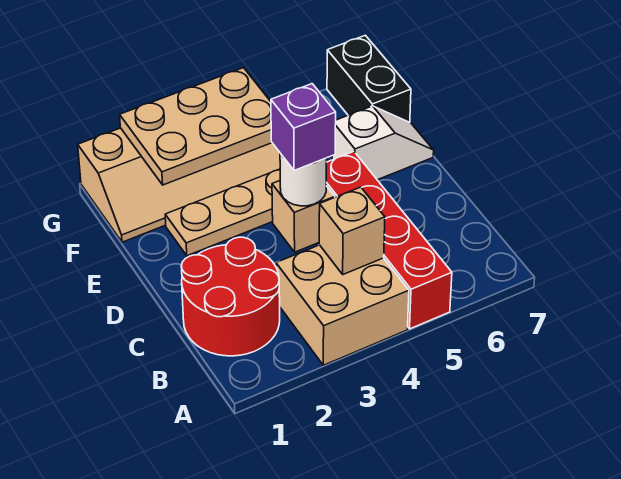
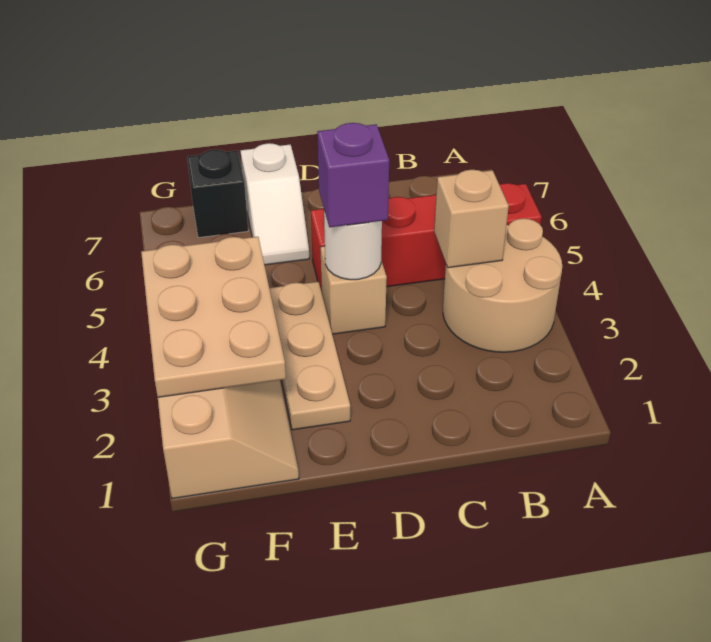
tan brick A3:B4 level 1 -> tan round brick A3:B4 level 1
red round brick B1:C2 level 1 -> none
white slope E6:E7 level 1 top 6 -> white slope E6:E7 level 1 top 7
black brick F7:G7 level 1 -> black brick F7 level 1

